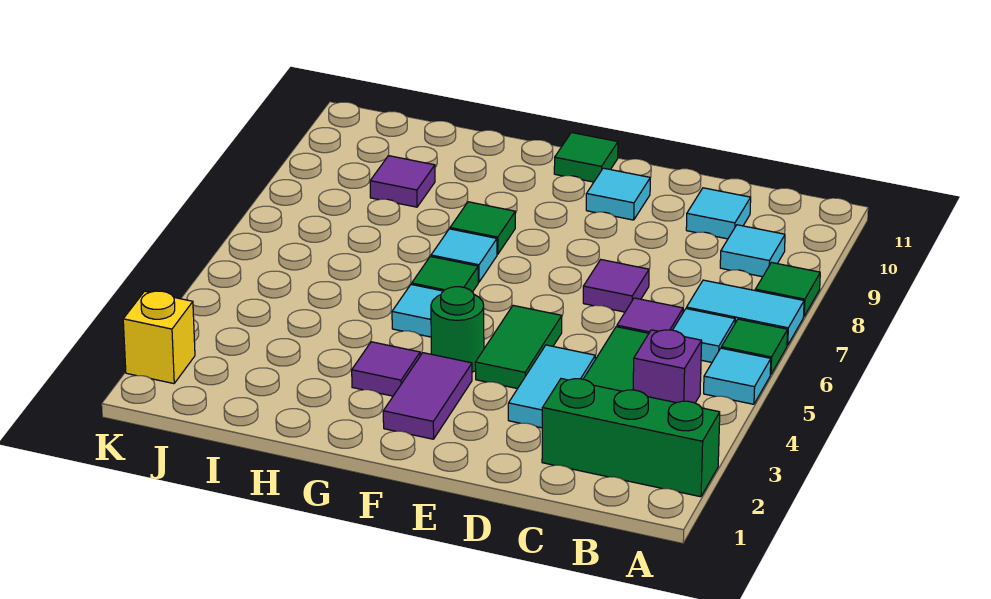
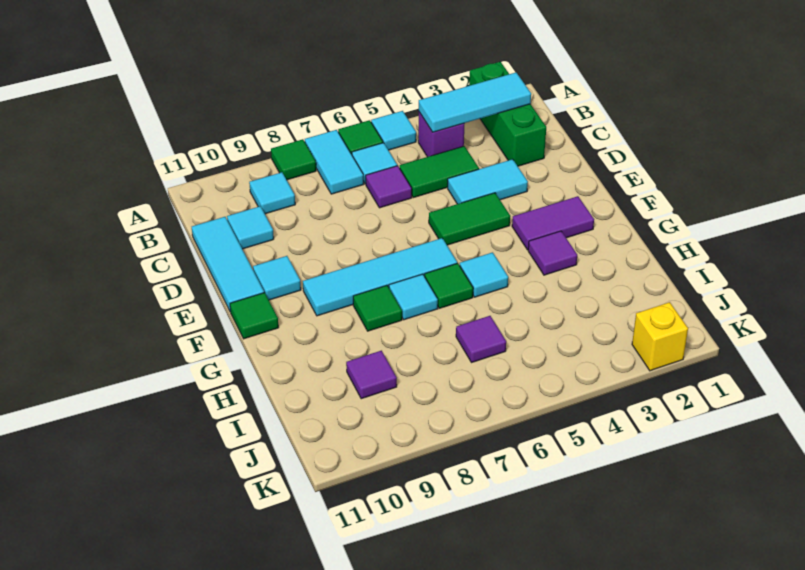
none -> cyan tile B2:B4 level 2
none -> cyan tile C11:E11 level 1
purple tile D7 level 1 -> purple tile I6 level 1
green round brick F4 level 1 -> none
none -> cyan tile F6:F9 level 1

